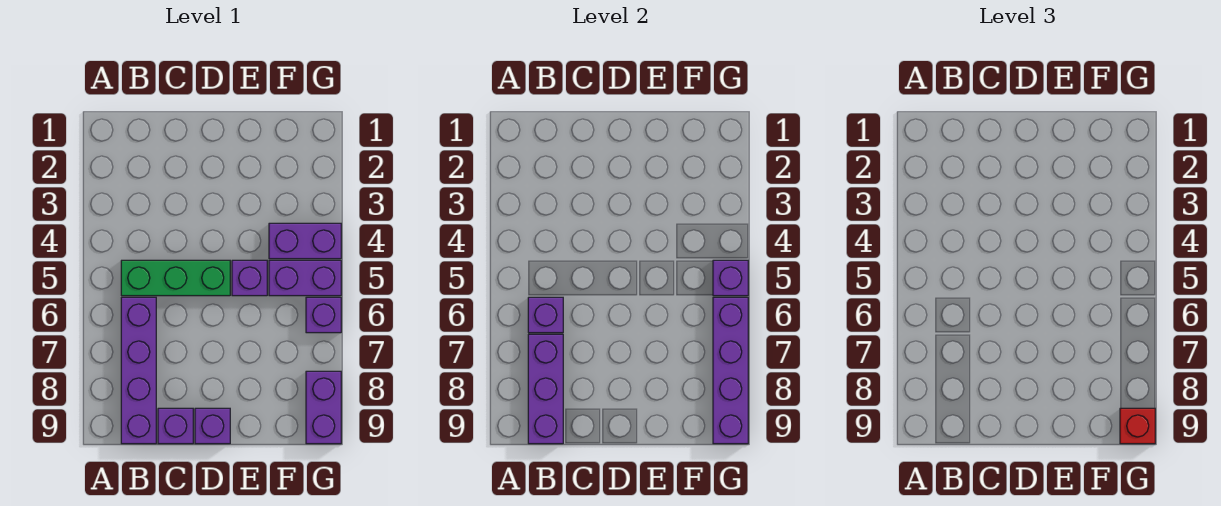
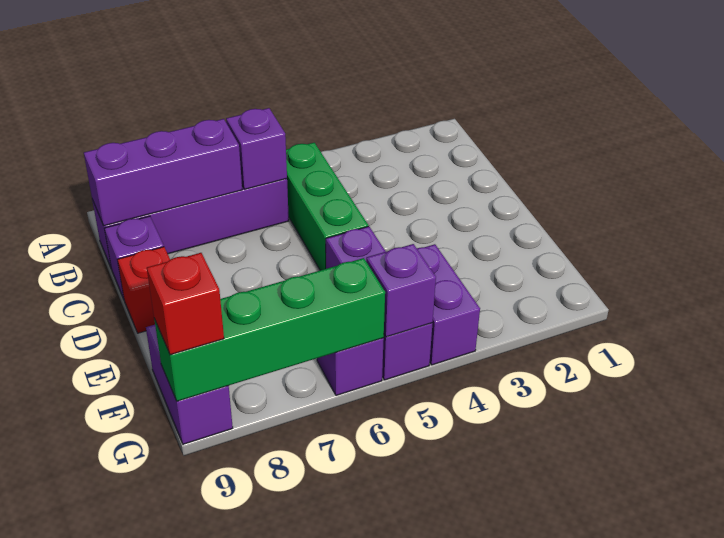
purple brick D9 level 1 -> red brick D9 level 1
purple brick G6:G9 level 2 -> green brick G6:G9 level 2
purple brick G8:G9 level 1 -> purple brick F9:G9 level 1

